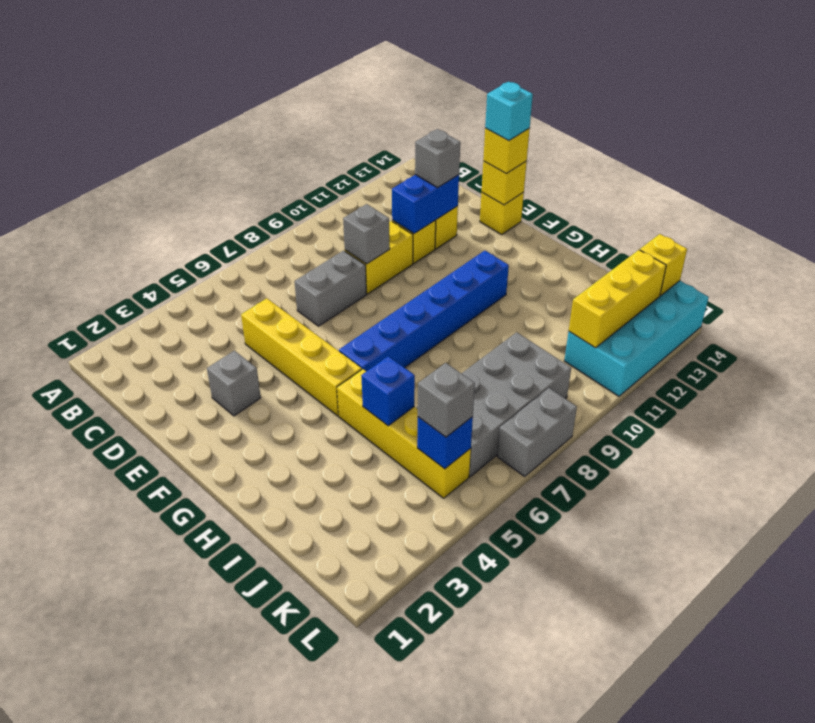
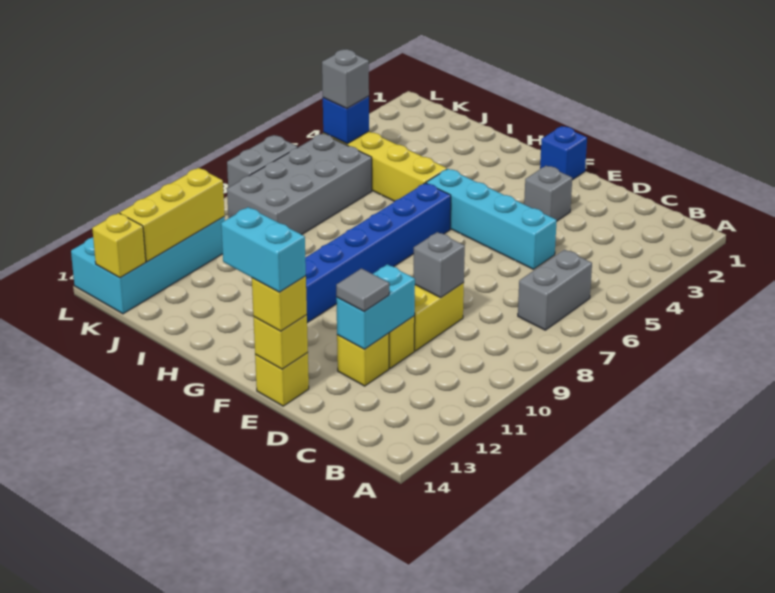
yellow brick D5:G5 level 1 -> cyan brick D5:G5 level 1
grey brick D7:D8 level 1 -> grey brick B6:B7 level 1
blue brick D11:D12 level 2 -> cyan brick D11:D12 level 2
grey brick D12 level 3 -> grey tile D12 level 3
cyan brick E14 level 4 -> cyan brick E14:F14 level 4
blue brick I5 level 2 -> blue brick F1 level 1

